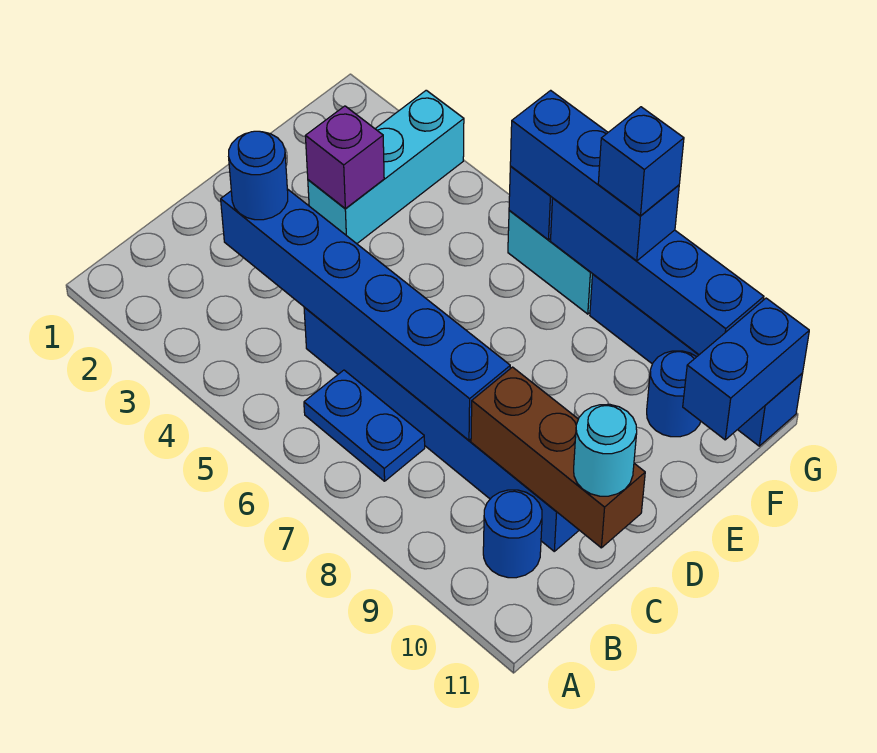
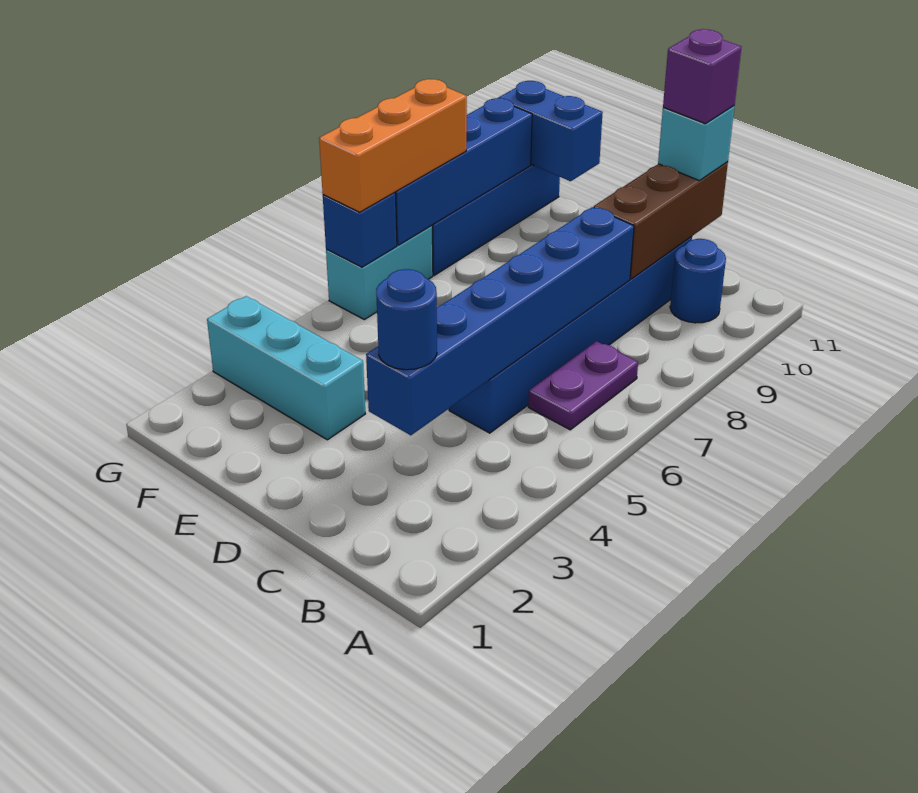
blue plate B6:B7 level 1 -> purple plate B6:B7 level 1
cyan round brick C11 level 3 -> cyan brick C11 level 3
purple brick E3 level 2 -> purple brick C11 level 4
blue round brick F10 level 1 -> none
blue brick G6:G8 level 3 -> orange brick G6:G8 level 3
blue brick G8 level 4 -> none

